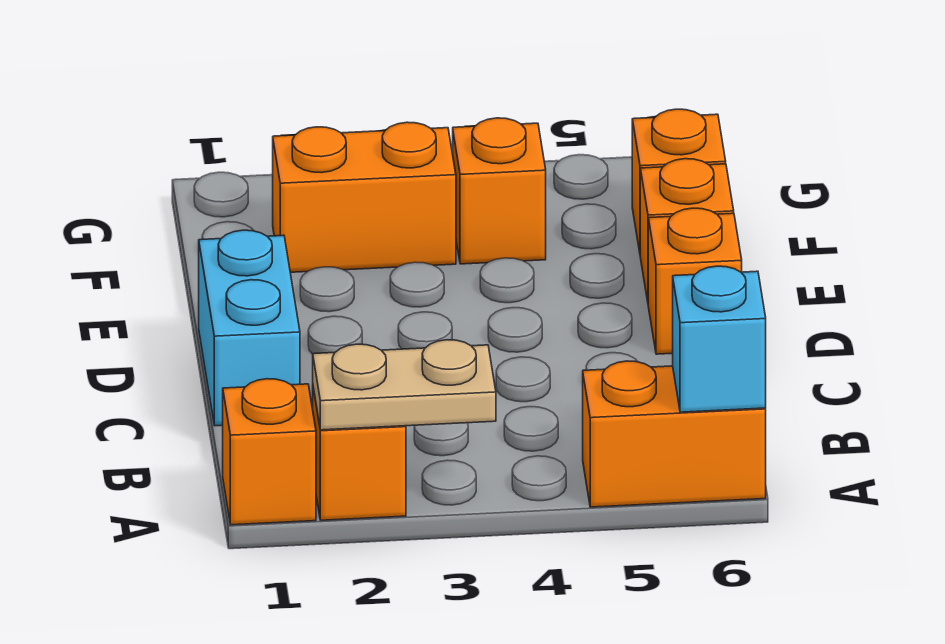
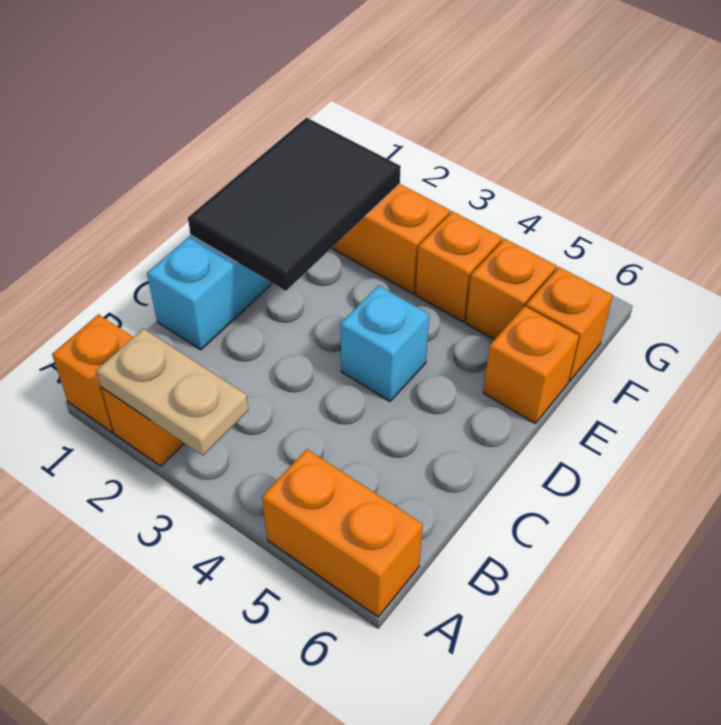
cyan brick A6 level 2 -> cyan brick D4 level 1
none -> black tile D1:F2 level 2
orange brick D6 level 1 -> orange brick F5 level 1

